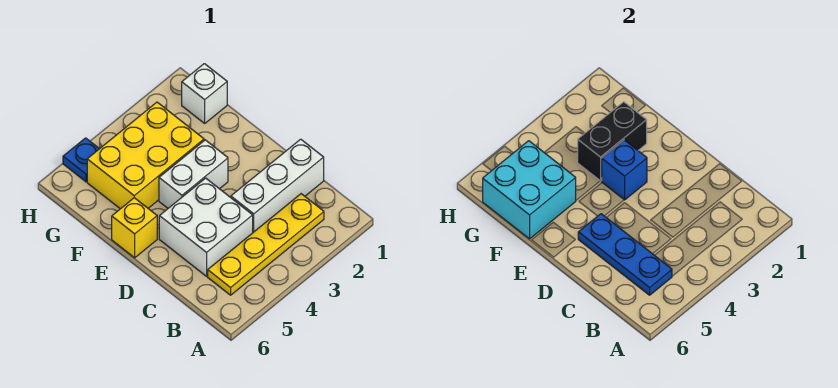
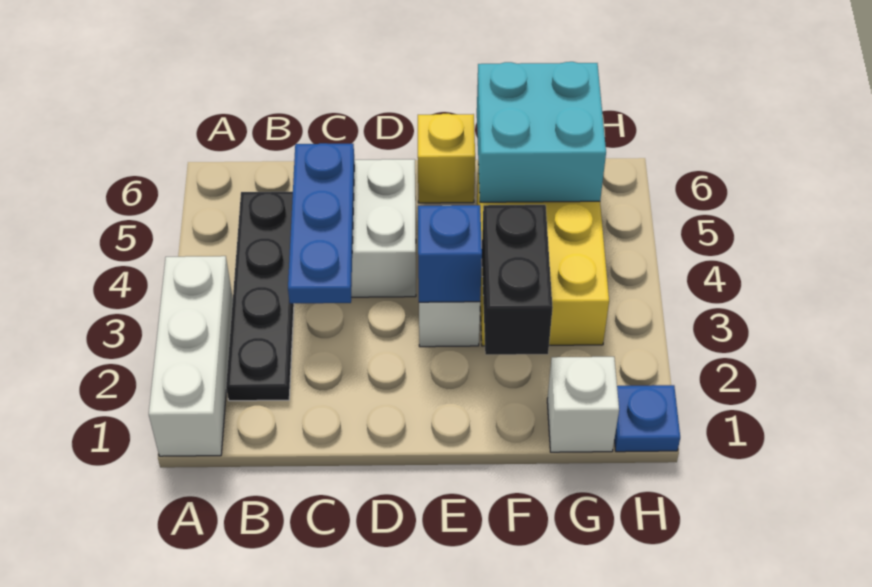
yellow plate B2:B5 level 1 -> black plate B2:B5 level 1
blue plate B5:D5 level 2 -> blue plate C3:C5 level 2
white brick C1:C3 level 1 -> white brick A1:A3 level 1
blue plate H5 level 1 -> blue plate H1 level 1

